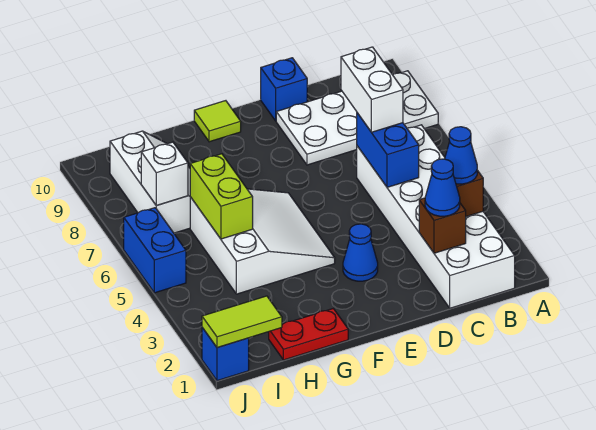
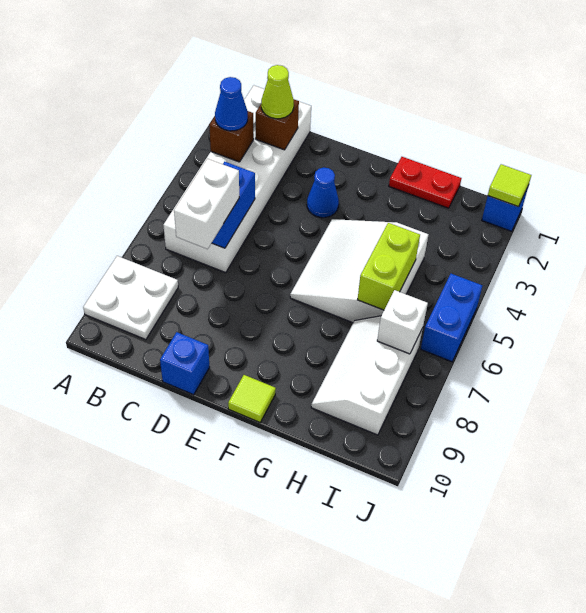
white plate A8:D9 level 1 -> white plate A8:B9 level 1
blue cone C2 level 3 -> lime cone C2 level 3
lime tile I1:J1 level 2 -> lime tile J1 level 2

